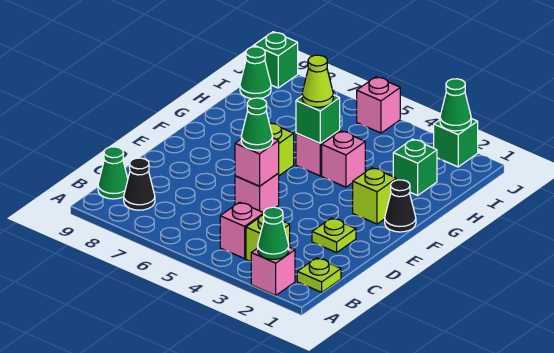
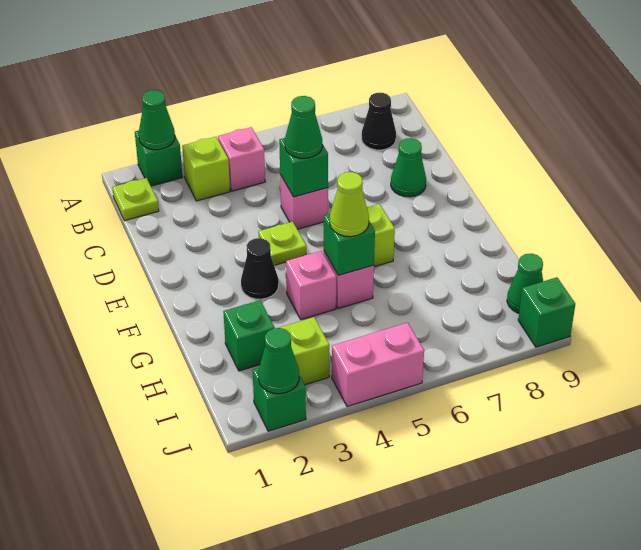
pink brick A2 level 1 -> green brick A2 level 1
green cone B9 level 1 -> green cone D8 level 1
lime plate D2 level 1 -> lime plate E4 level 1
pink brick D5 level 2 -> green brick D5 level 2
black cone F1 level 1 -> black cone F3 level 1
lime brick F2 level 1 -> lime brick I3 level 1
pink brick J5 level 1 -> pink brick J4:J5 level 1

